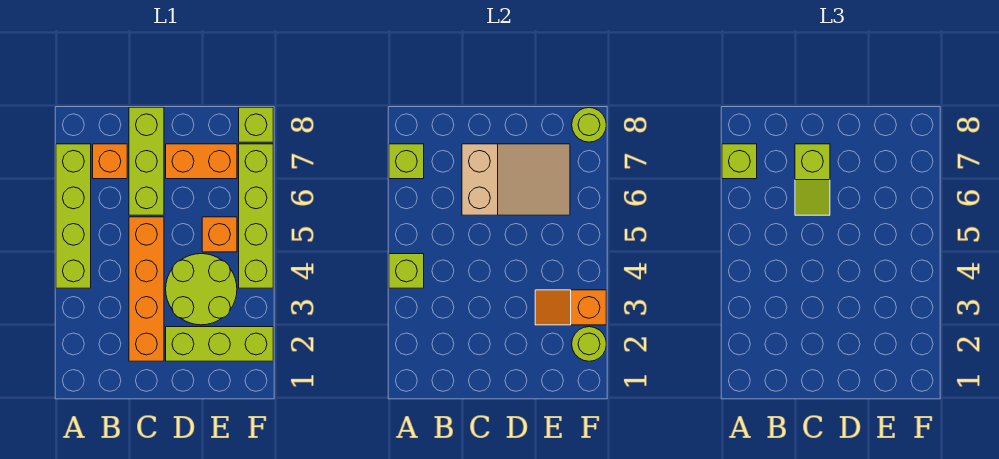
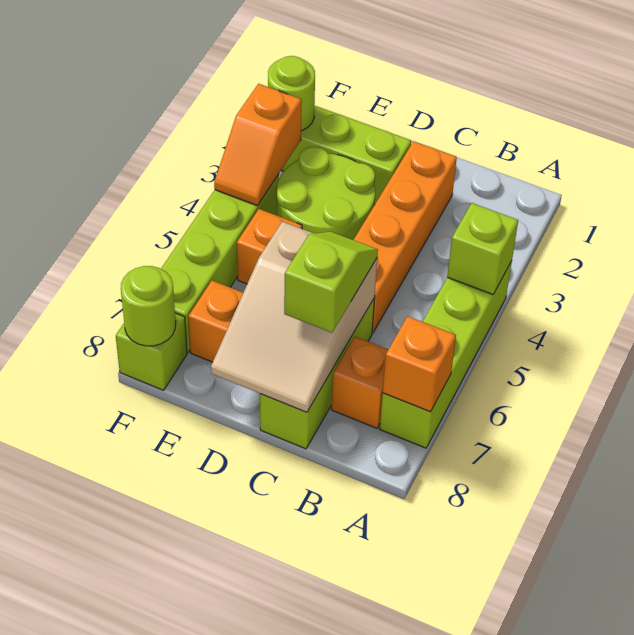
lime brick A7 level 2 -> orange brick A7 level 2
lime brick A7 level 3 -> none
tan slope C6:E7 level 2 top C -> tan slope C6:D8 level 2 top 6
orange slope E3:F3 level 2 top F -> orange slope F3:F4 level 2 top 3

